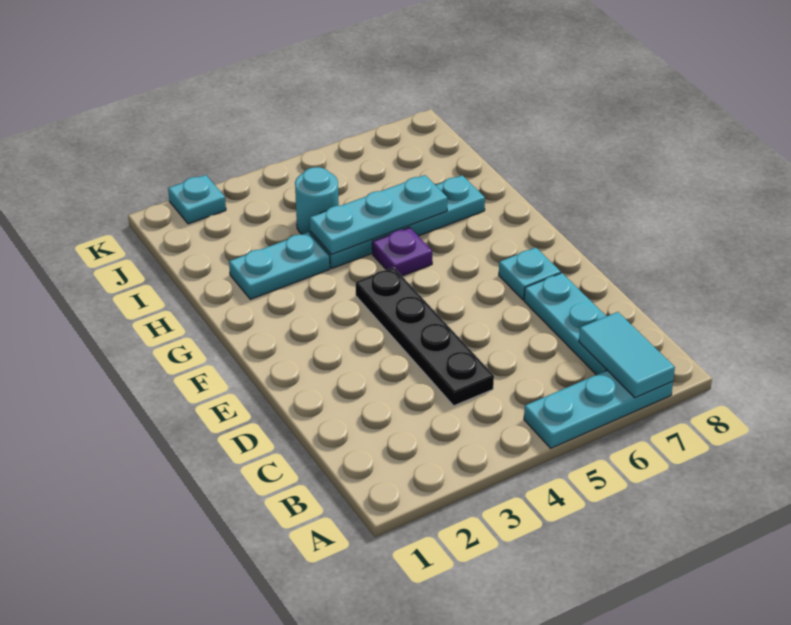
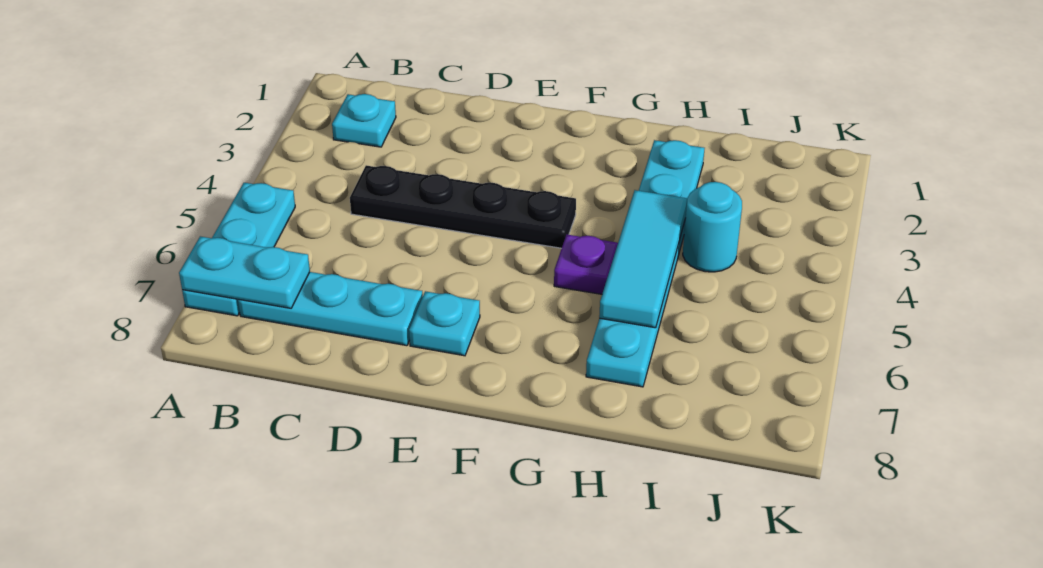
cyan tile A7:B7 level 2 -> cyan plate A7:B7 level 2
cyan plate H4:H6 level 2 -> cyan tile H4:H6 level 2
cyan plate K2 level 1 -> cyan plate B2 level 1

